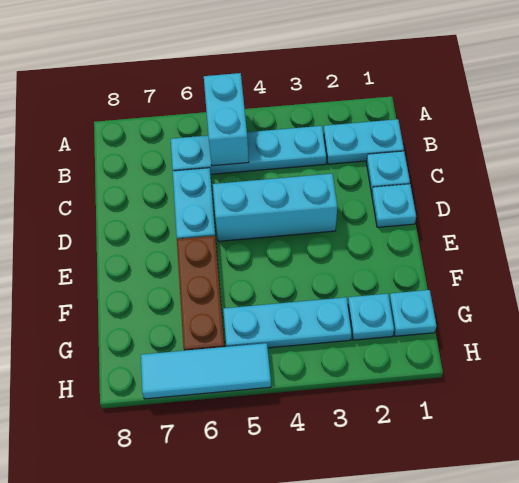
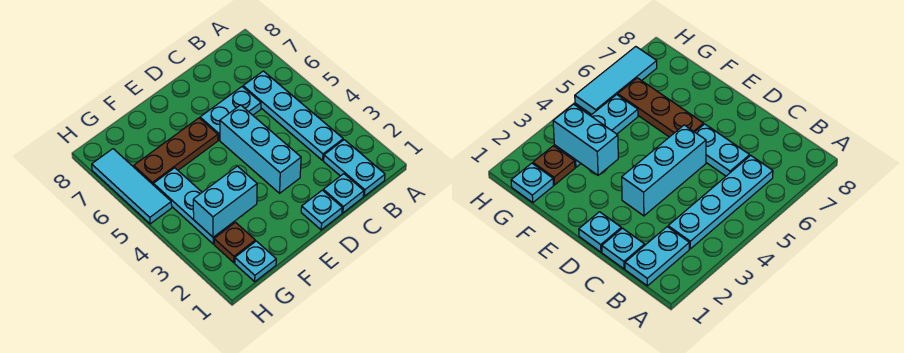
cyan brick A5:B5 level 2 -> cyan brick F3:G3 level 2
cyan plate G2 level 1 -> brown plate G2 level 1

